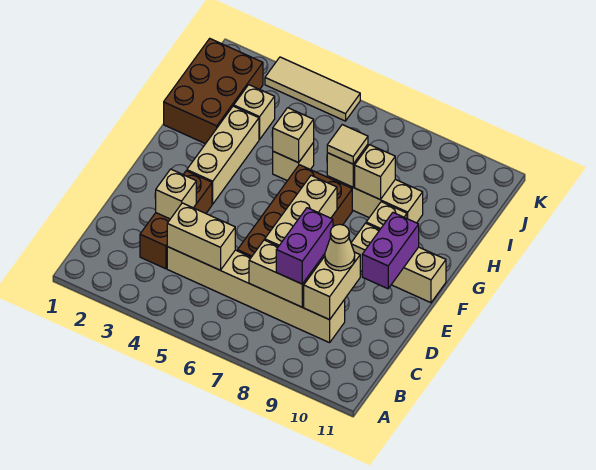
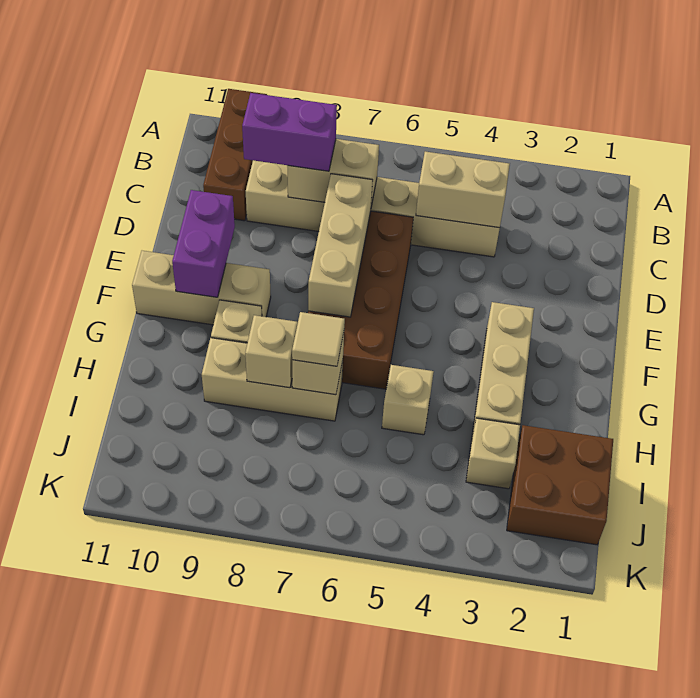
brown brick C3:E3 level 1 -> brown brick A10:C10 level 1
purple brick C8:D8 level 3 -> purple brick C8:C9 level 3
tan brick C9:D9 level 2 -> none
tan brick D3 level 2 -> none
tan cone D9 level 3 -> none
brown brick H1:J2 level 1 -> brown brick I1:J2 level 1
tan brick H5 level 2 -> none
tan tile K3:K5 level 1 -> none

